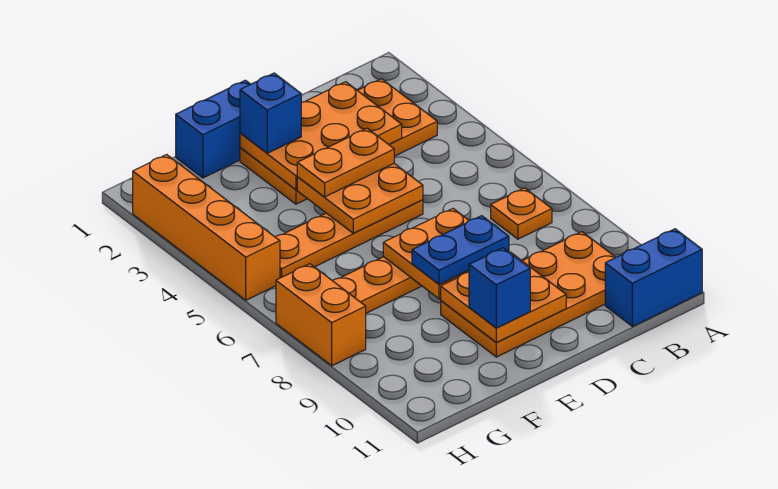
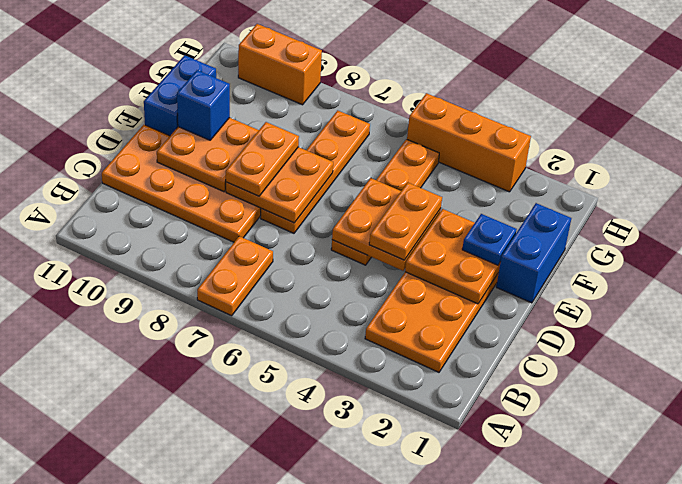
blue brick A11:B11 level 1 -> blue brick E11:F11 level 1
orange plate B7 level 1 -> orange plate A7:B7 level 1
orange plate B9:E10 level 1 -> orange plate C8:D11 level 1
orange plate C2:E3 level 2 -> orange plate D2:E3 level 2
blue plate D8:E8 level 3 -> orange plate D8:E8 level 3
blue brick E2 level 3 -> blue plate E2 level 3
orange brick H2:H5 level 1 -> orange brick H3:H5 level 1
orange brick H7:H8 level 1 -> orange brick H9:H10 level 1

